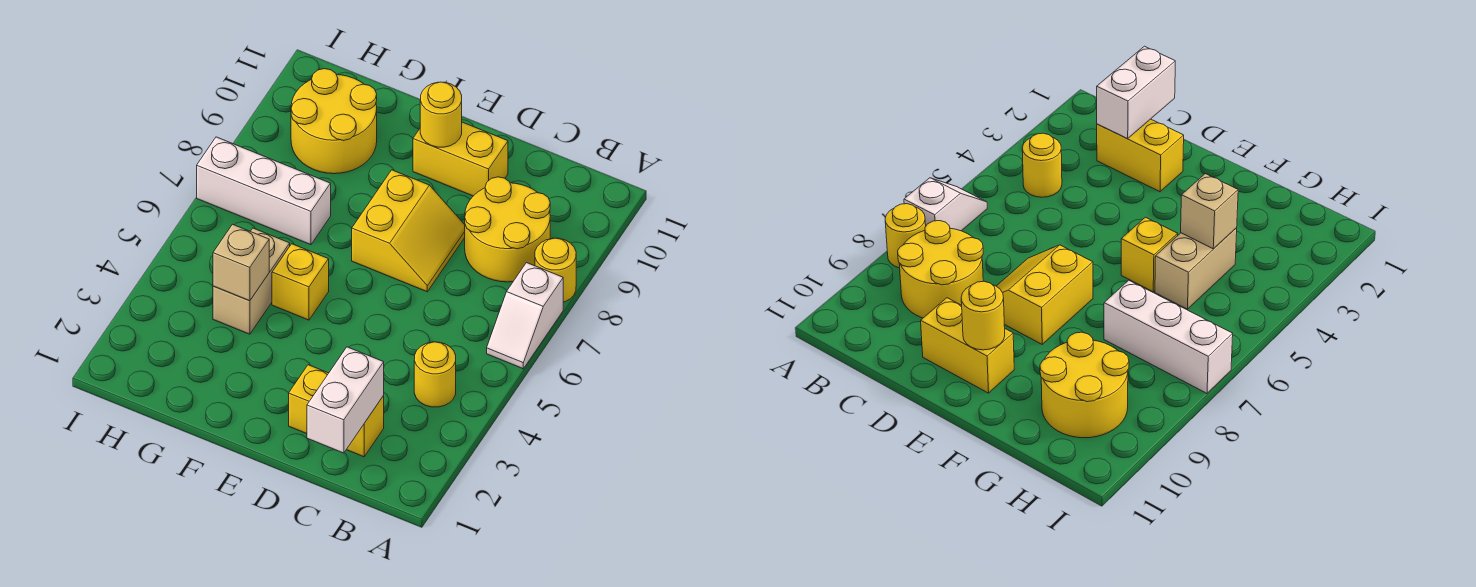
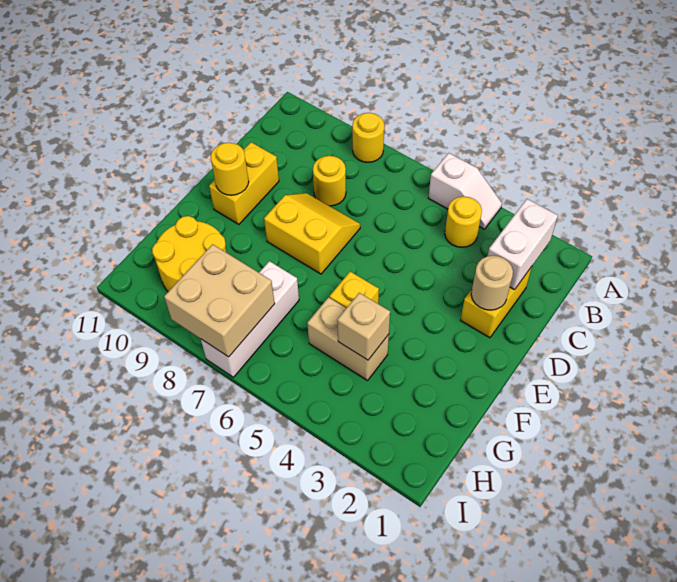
white slope A6:A7 level 1 top 7 -> white slope A4:A5 level 1 top 5
yellow round brick B8:C9 level 1 -> yellow round brick C8 level 1
white brick C1:C2 level 2 -> white brick B2:C2 level 2
none -> tan round brick D2 level 2
none -> tan brick H7:I8 level 2

